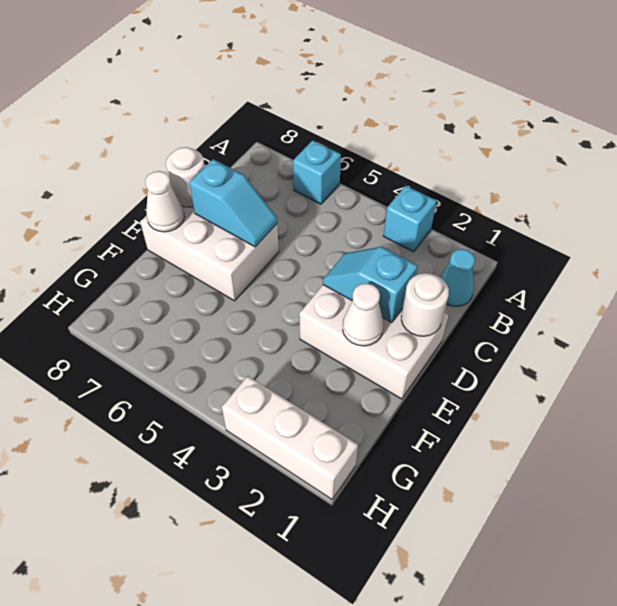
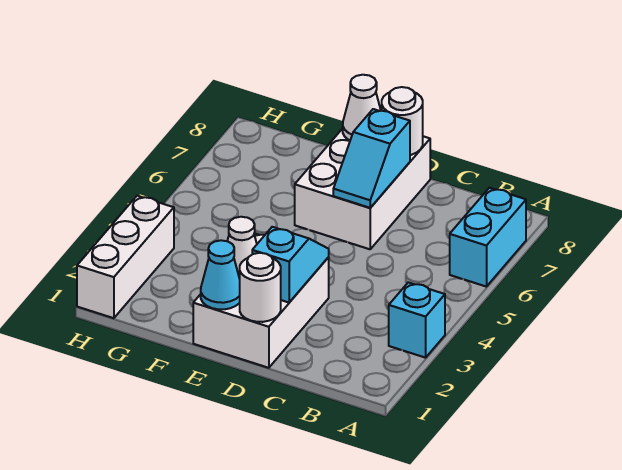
cyan brick A6 level 1 -> cyan brick A6:A7 level 1
cyan cone B1 level 1 -> cyan cone E1 level 2

